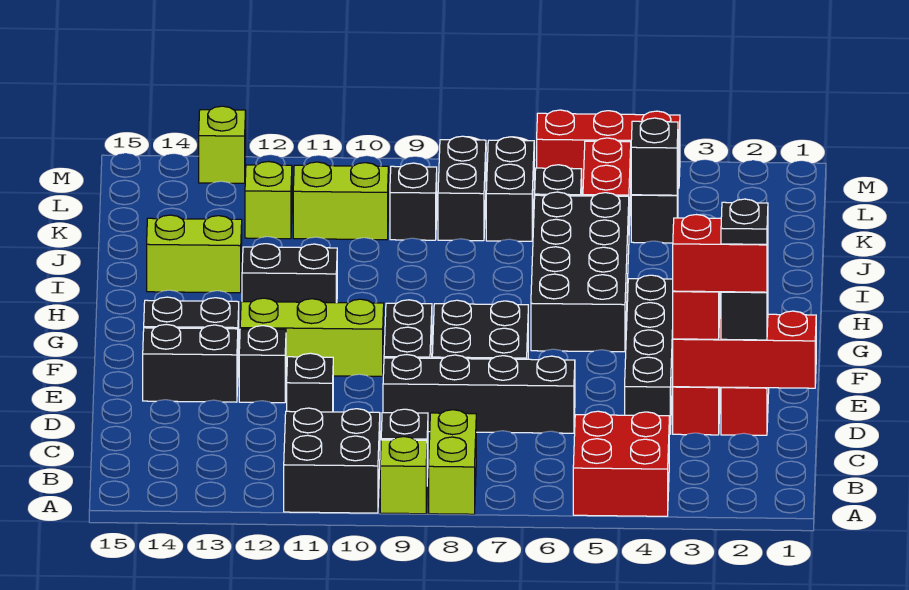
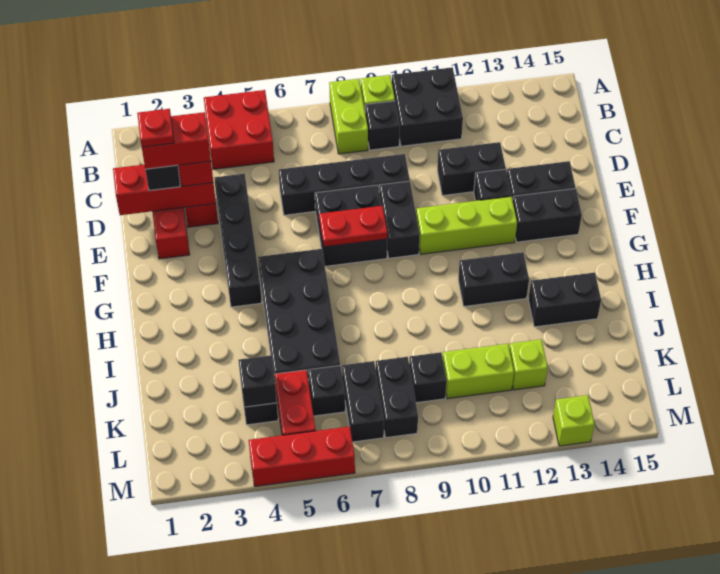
black plate D2 level 5 -> red plate D2 level 5
black brick D11 level 1 -> black brick D11:D12 level 1
none -> red plate F7:F8 level 2
lime brick I13:I14 level 1 -> black brick I13:I14 level 1

